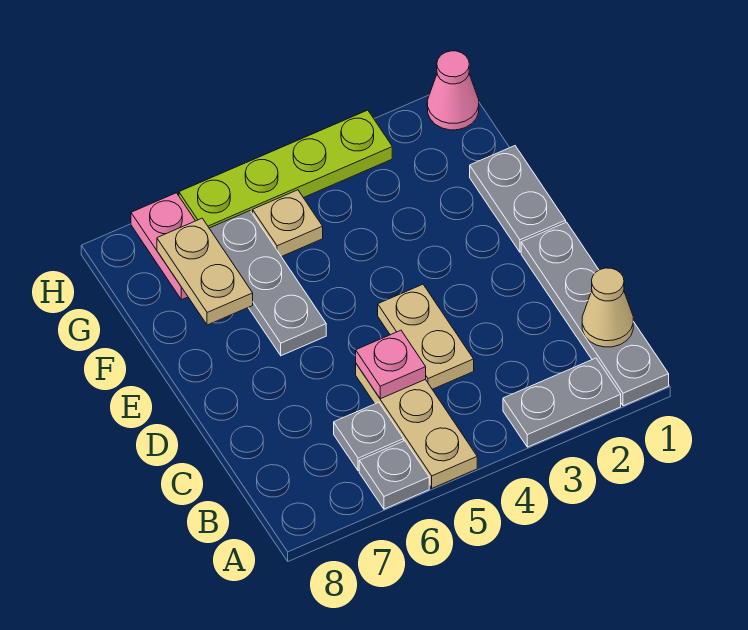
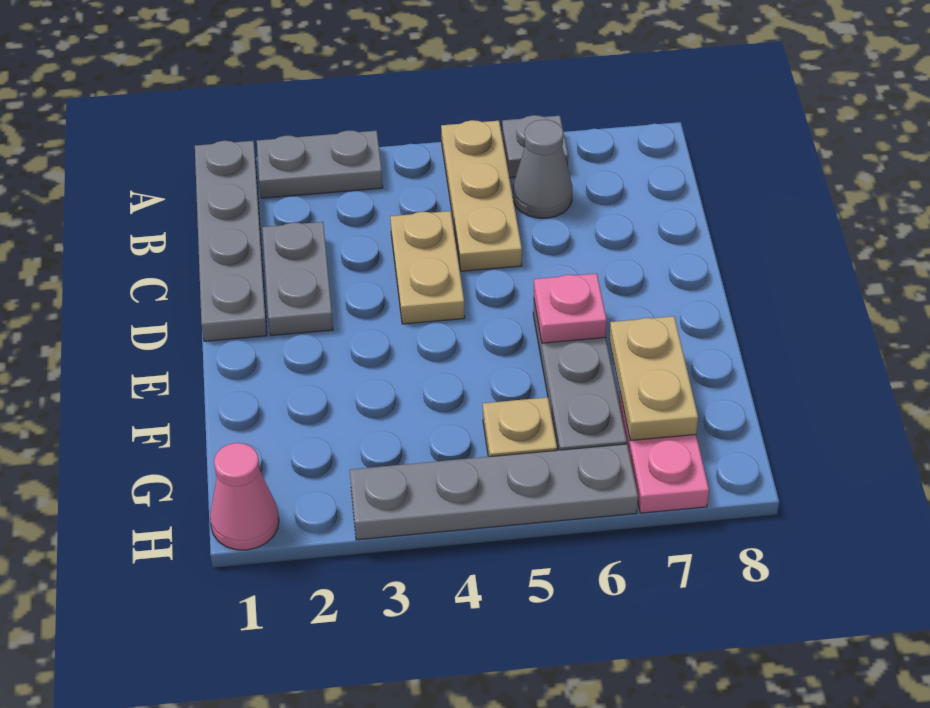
tan cone B1 level 2 -> none
grey plate B6 level 1 -> grey cone B6 level 1
pink plate C5 level 2 -> pink plate E6 level 2
grey plate E1:F1 level 1 -> grey plate C2:D2 level 1
lime plate H3:H6 level 1 -> grey plate H3:H6 level 1

